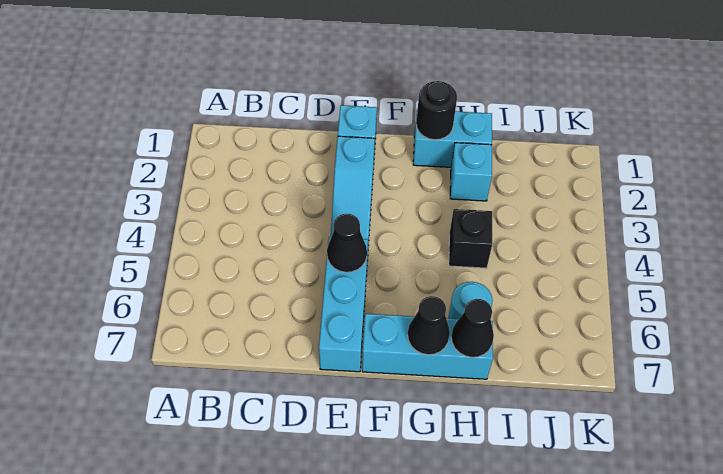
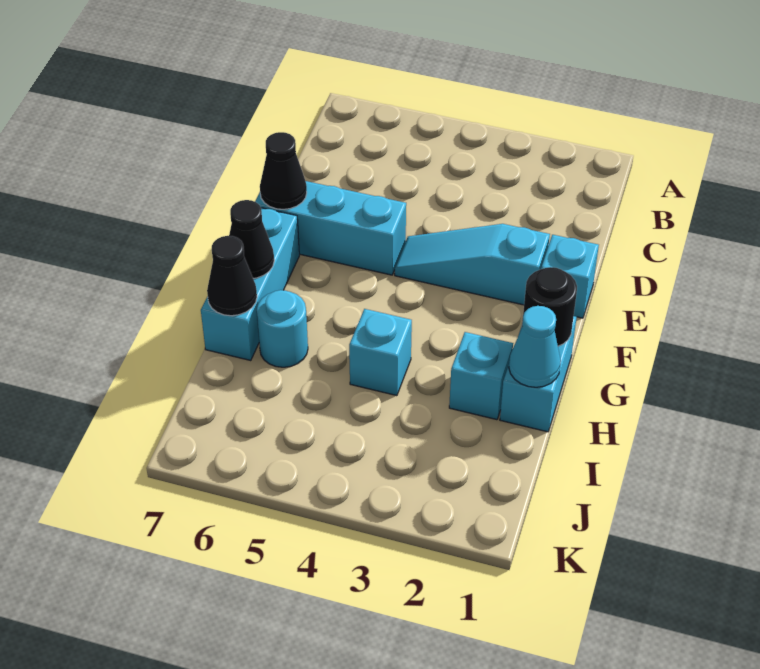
black cone E5 level 2 -> black cone E7 level 2
none -> cyan cone H1 level 2
black brick H4 level 1 -> cyan brick H4 level 1

